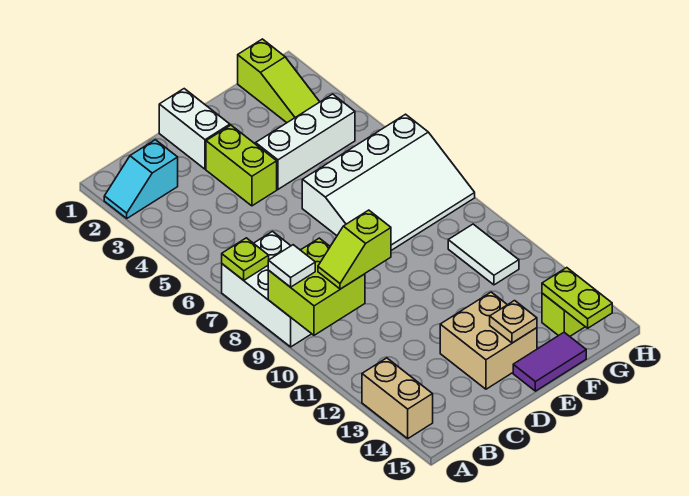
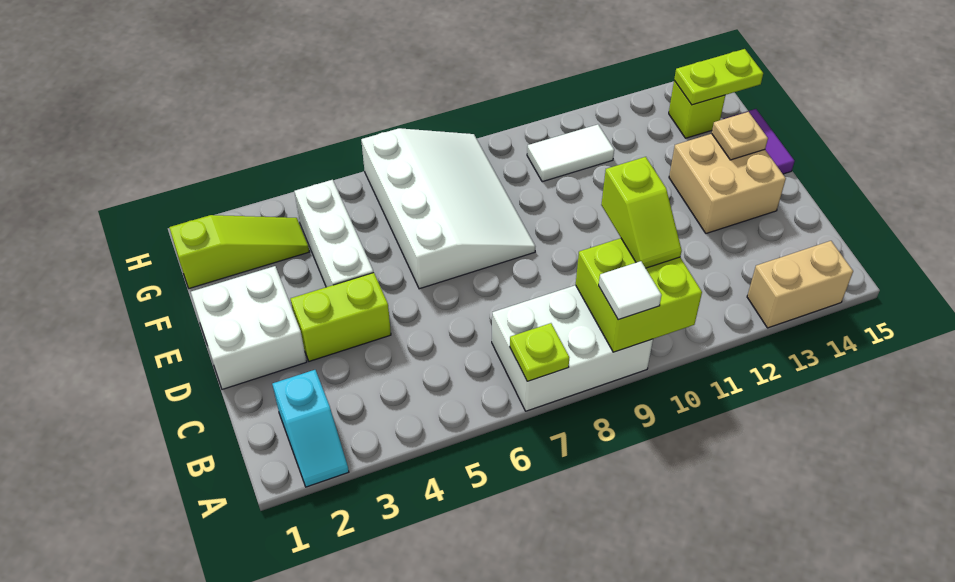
white brick D1:D2 level 1 -> white brick D1:E2 level 1

